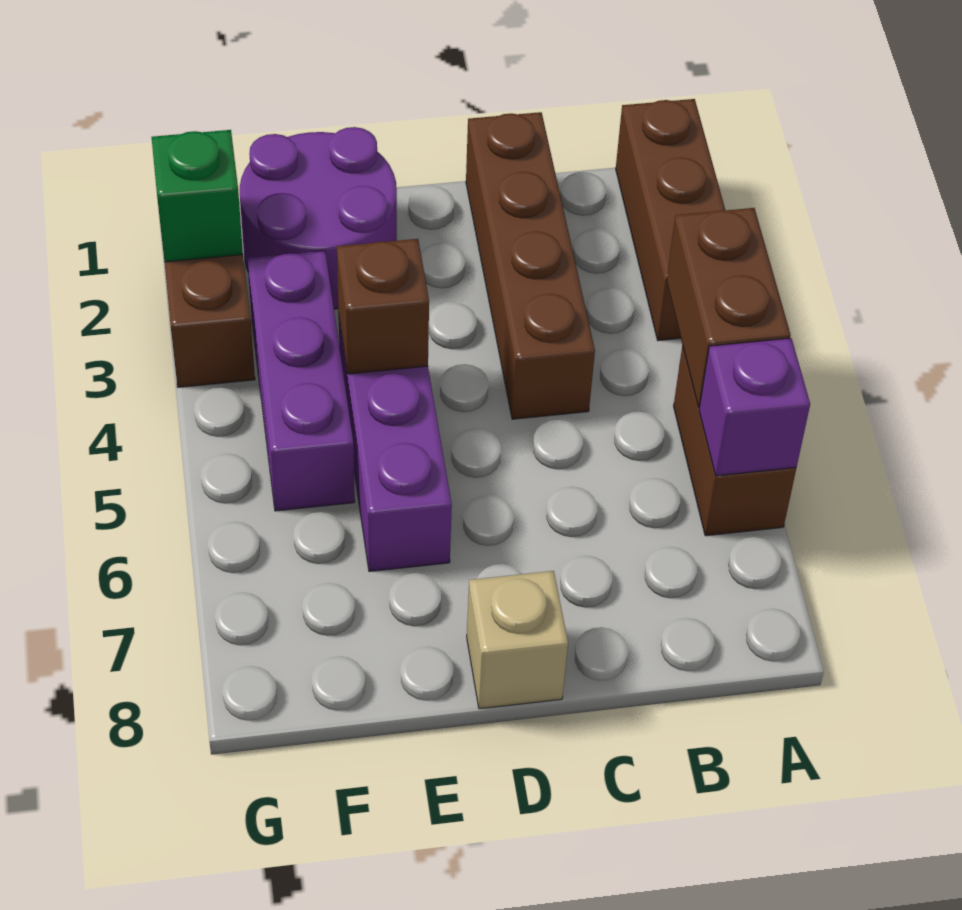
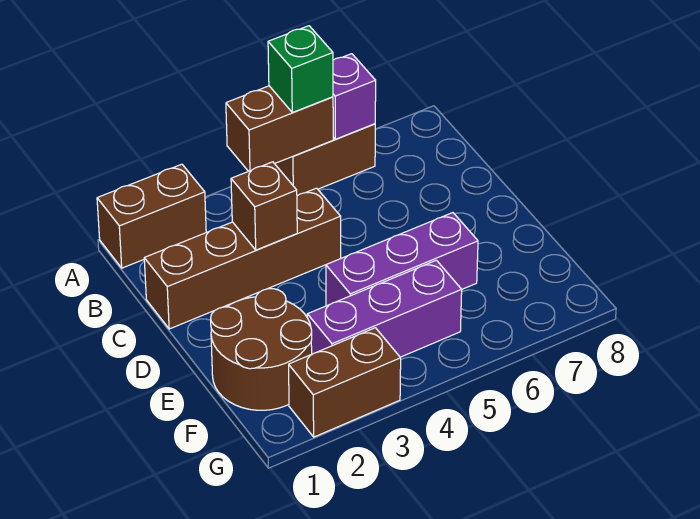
brown brick A1:A3 level 1 -> brown brick A1:A2 level 1
tan brick D8 level 1 -> none
purple round brick E1:F2 level 1 -> brown round brick E1:F2 level 1
brown brick E4 level 2 -> brown brick C3 level 2
green brick G2 level 2 -> green brick A5 level 3

